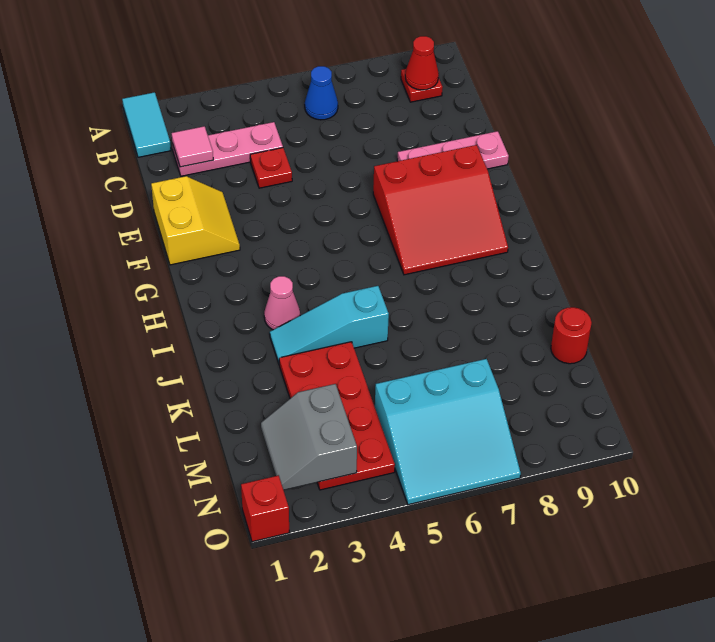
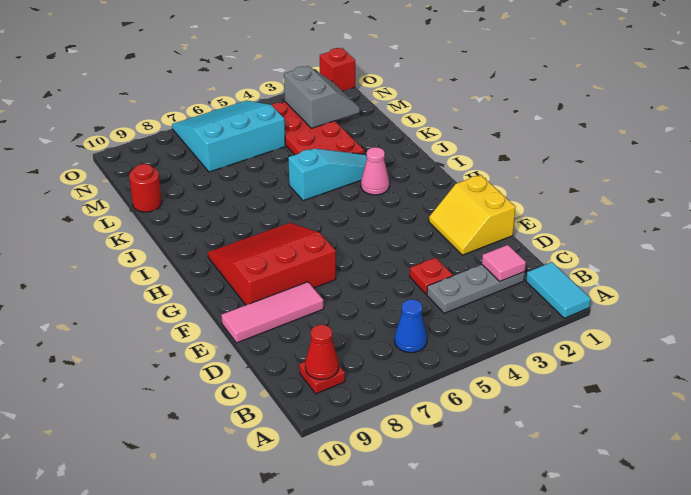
pink plate C2:C4 level 1 -> grey plate C2:C4 level 1
pink plate E8:E10 level 1 -> pink tile E8:E10 level 1

